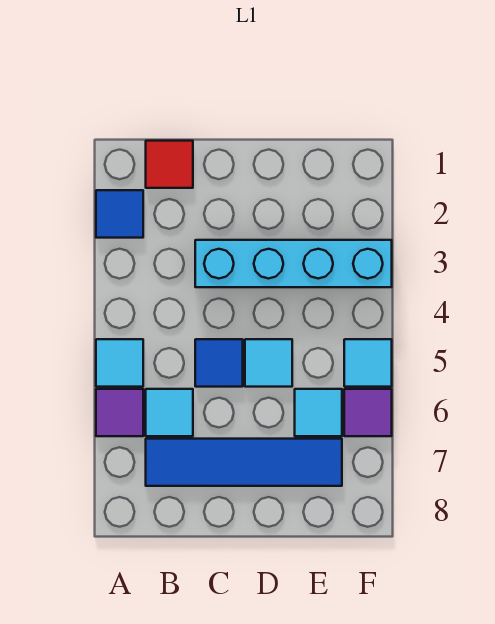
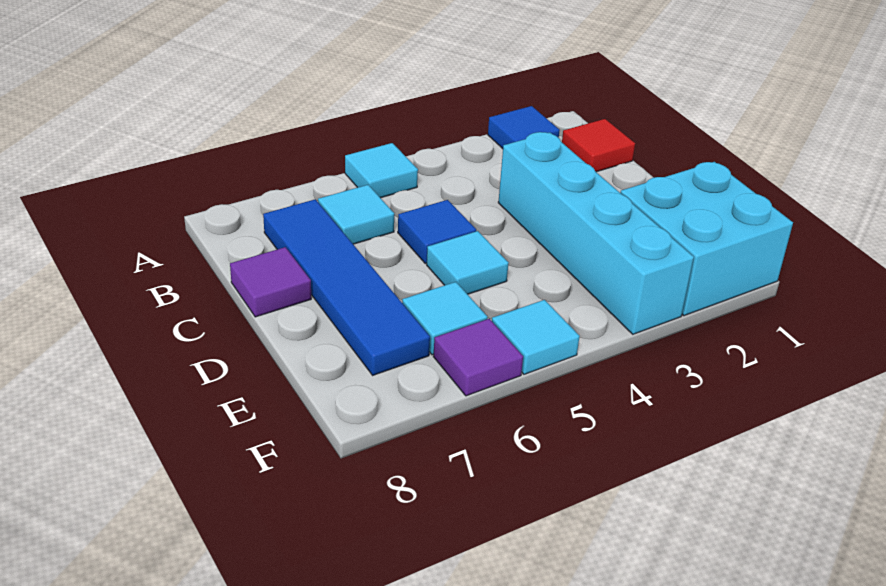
purple tile A6 level 1 -> purple tile C8 level 1
none -> cyan brick E1:F2 level 1

